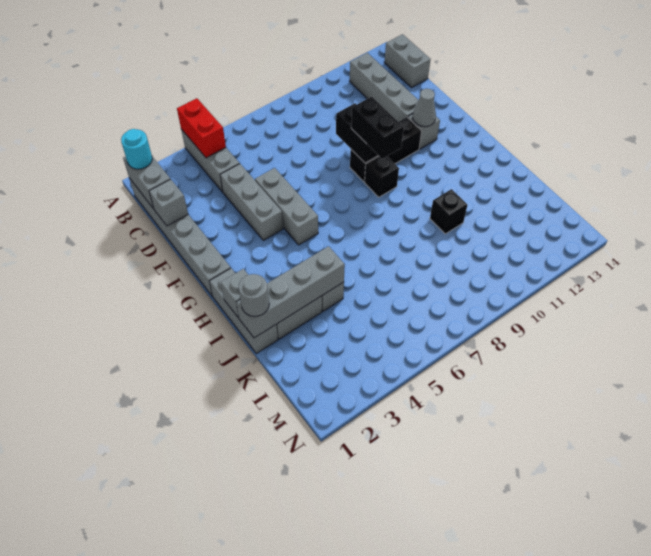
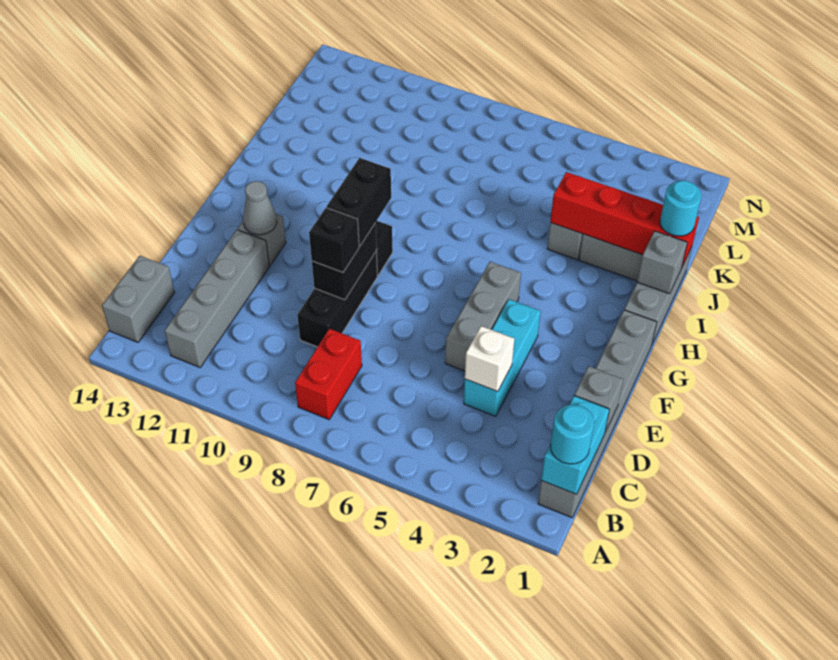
grey brick A4:C4 level 1 -> none
red brick A4:B4 level 2 -> red brick B8:C8 level 1
grey brick B1:C1 level 2 -> cyan brick B1:C1 level 2
grey brick D4:F4 level 1 -> cyan brick D4:F4 level 1
none -> white brick D4 level 2
black brick F9:F11 level 1 -> black brick D9:F9 level 1
grey brick J1:J4 level 2 -> red brick J1:J4 level 2
grey round brick J1 level 3 -> cyan round brick J1 level 3
black brick J10 level 1 -> black brick E9 level 3

